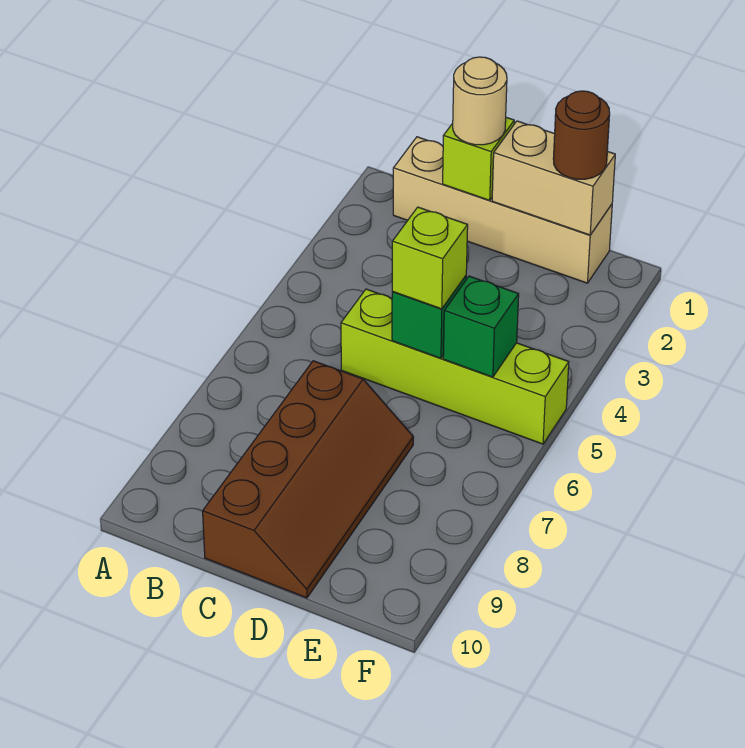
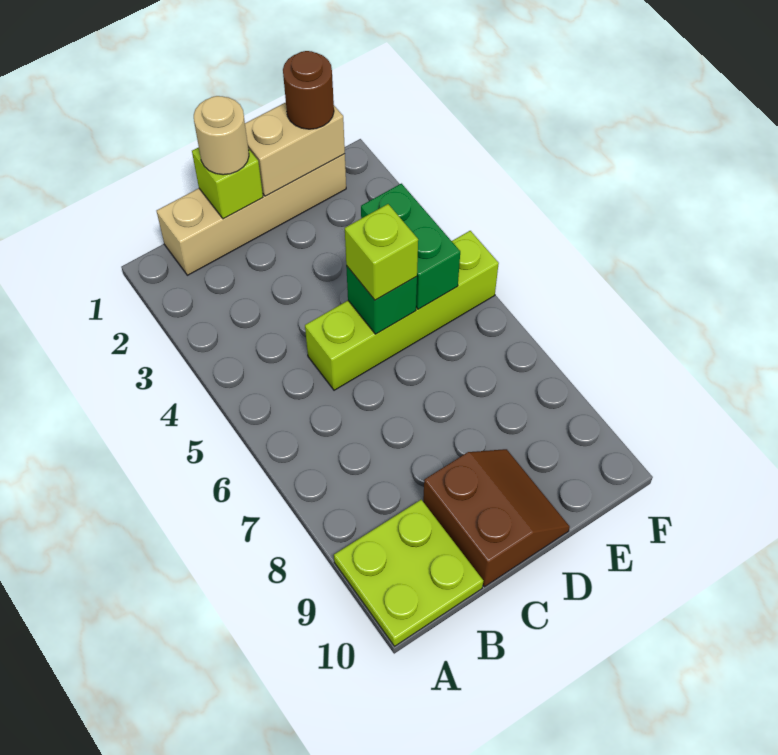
none -> lime plate A9:B10 level 1
brown slope C7:D10 level 1 top C -> brown slope C9:D10 level 1 top C
green brick E5 level 2 -> green brick E4:E5 level 2

